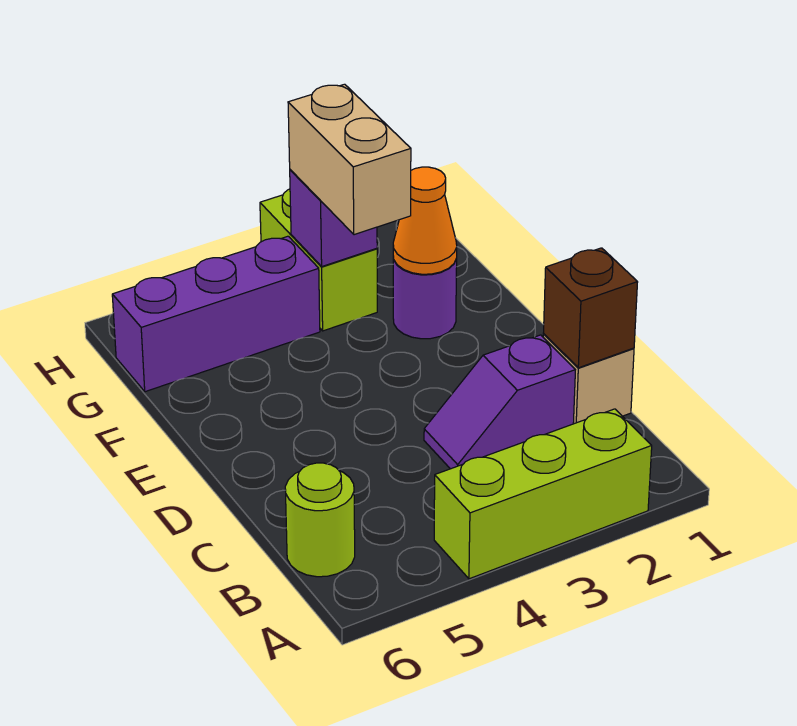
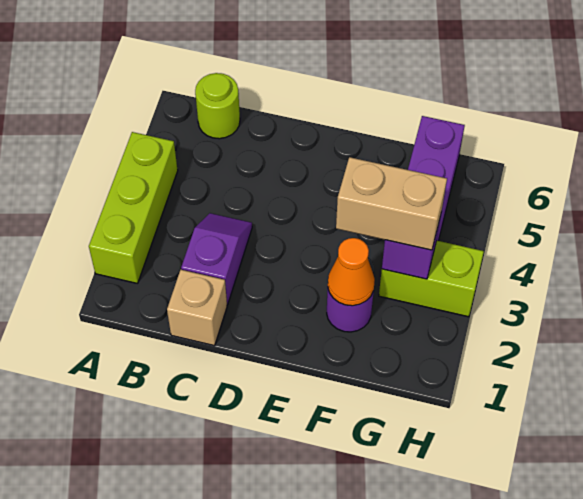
brown brick C1 level 2 -> none

